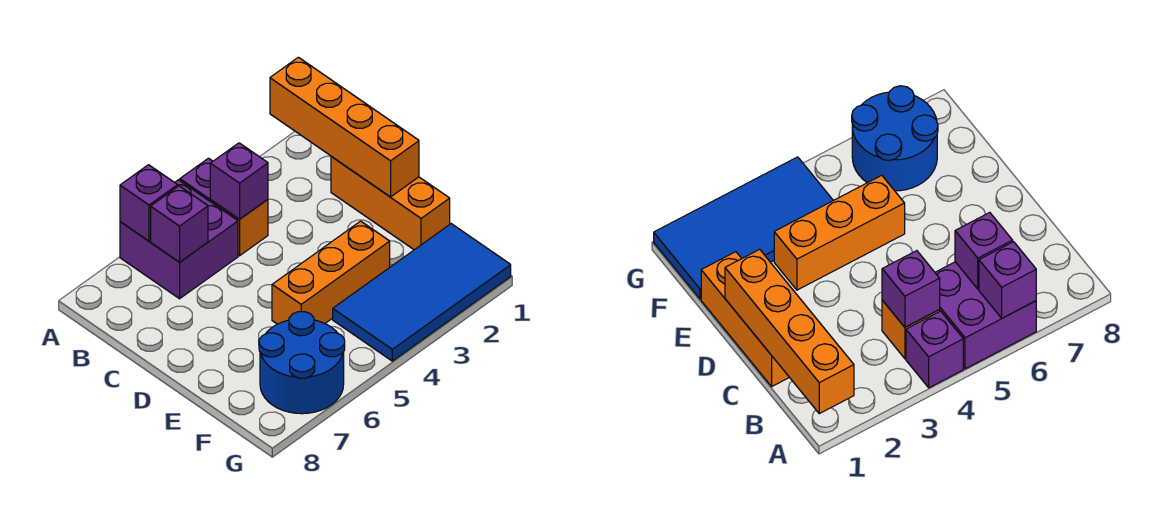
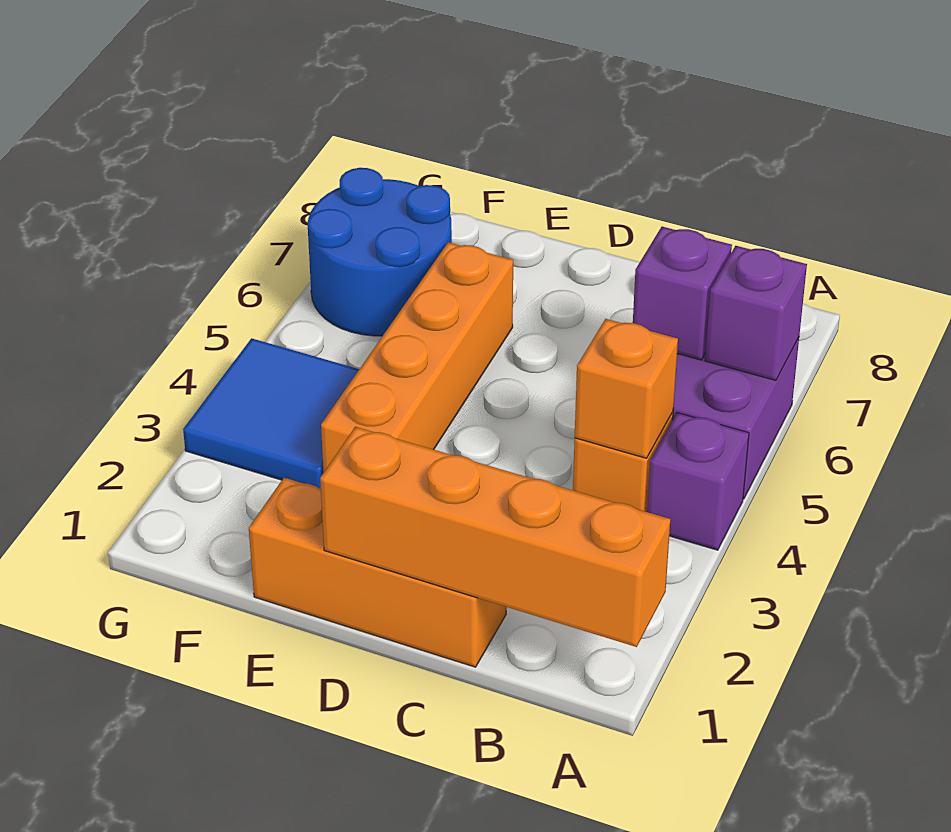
purple brick B4 level 2 -> orange brick B4 level 2
orange brick E3:E5 level 1 -> orange brick E3:E6 level 1
blue tile F1:G4 level 1 -> blue tile F3:G4 level 1

